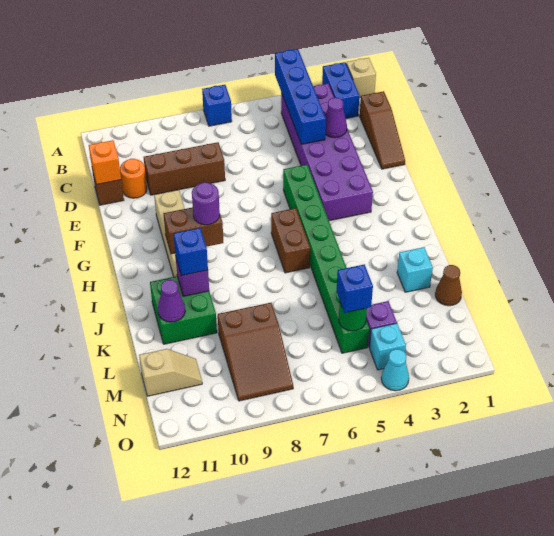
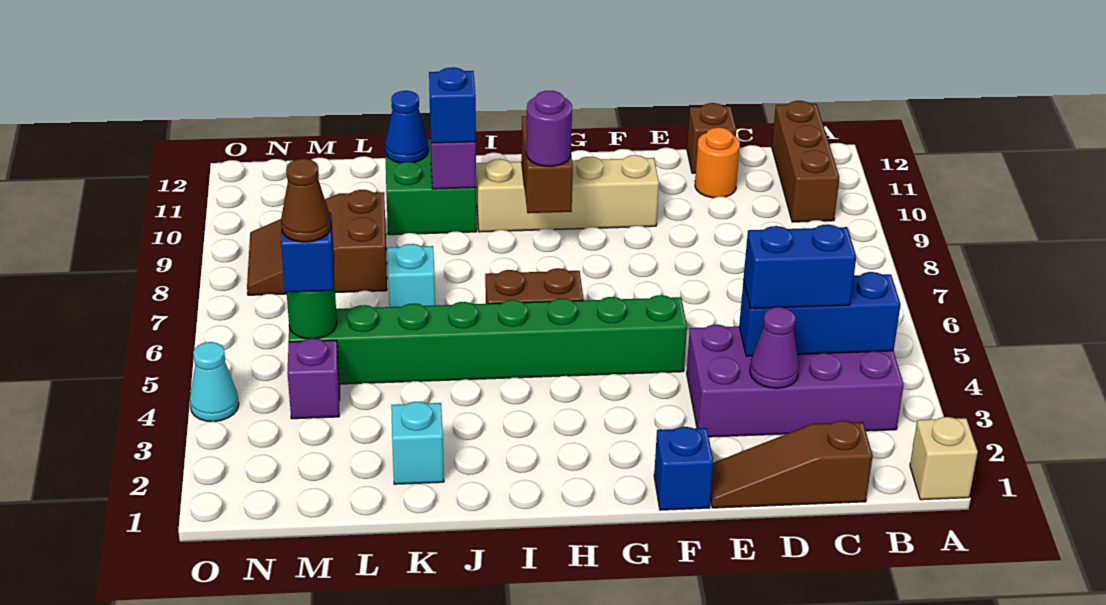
blue brick A2:B2 level 1 -> blue brick C4:D4 level 3
blue brick A4:D4 level 2 -> blue brick B4:D4 level 2
blue brick A7 level 1 -> blue brick F1 level 1
purple brick B3:G4 level 1 -> purple brick B3:E4 level 1
brown brick D8:D10 level 1 -> brown brick B10:B12 level 1
orange brick D12 level 2 -> none
purple cone K11 level 2 -> blue cone K11 level 2
brown cone L1 level 1 -> brown cone M5 level 4
tan slope M11:M12 level 1 top 12 -> none
cyan brick N4 level 1 -> cyan brick K7 level 1

